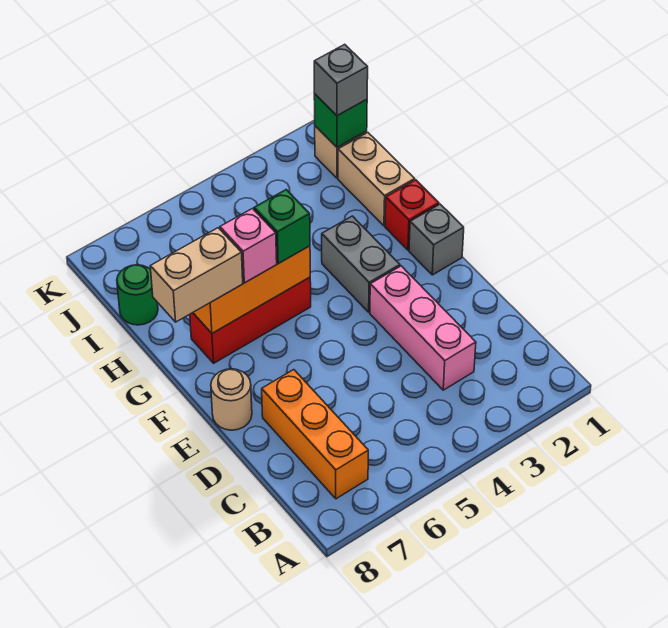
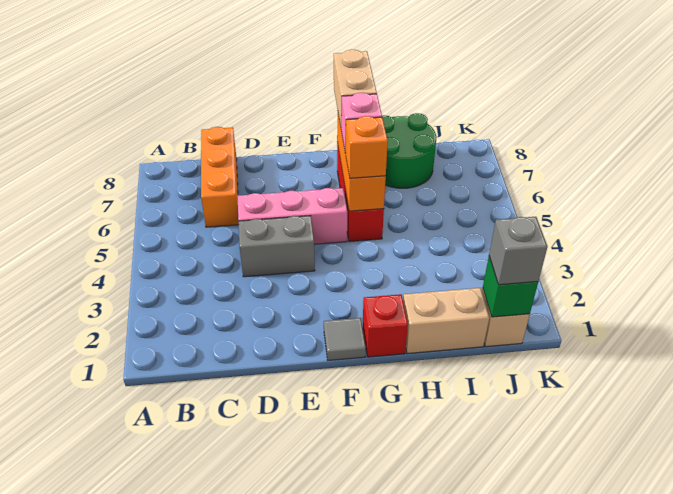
orange brick B7:D7 level 1 -> orange brick C6:C8 level 1
pink brick C3:E3 level 1 -> pink brick D5:F5 level 1
tan round brick E8 level 1 -> none
grey brick F1 level 1 -> grey tile F1 level 1
grey brick F3:G3 level 1 -> grey brick D4:E4 level 1
green brick G5 level 3 -> orange brick G5 level 3
green round brick I8 level 1 -> green round brick H7:I8 level 1

